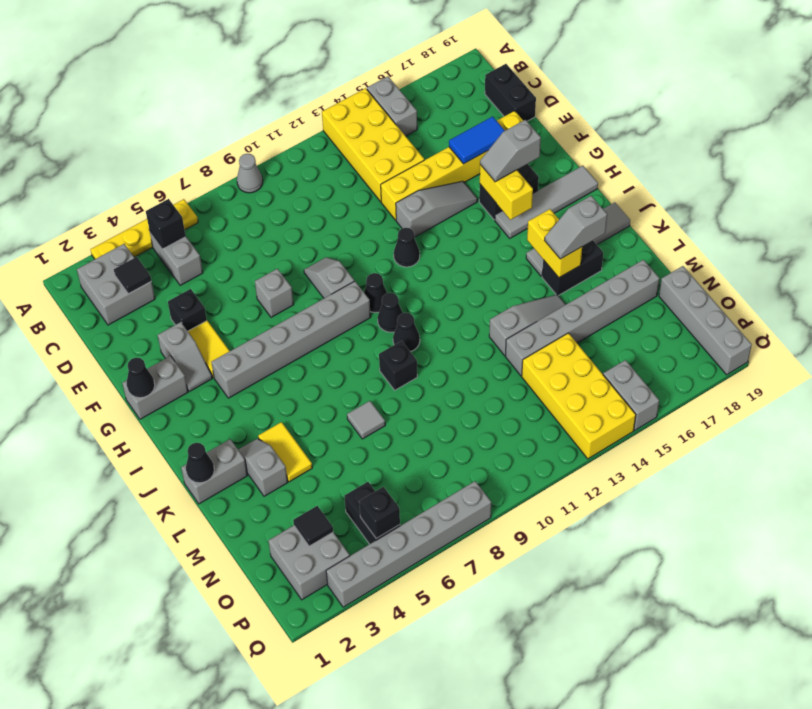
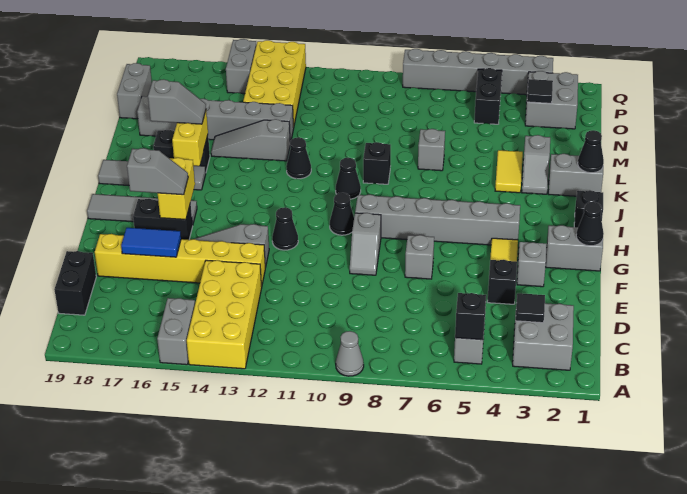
yellow plate A3:A6 level 1 -> none
black cone I10 level 1 -> black cone K12 level 1
grey tile L7 level 1 -> grey brick L7 level 1
grey brick N19:Q19 level 1 -> grey brick N19:O19 level 1
black brick P5 level 2 -> black brick I1 level 1

